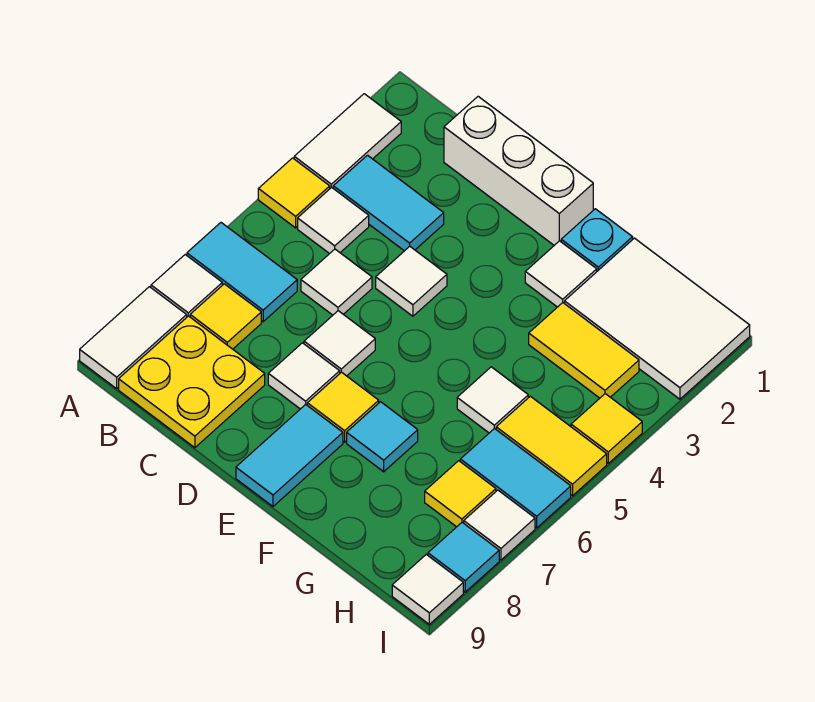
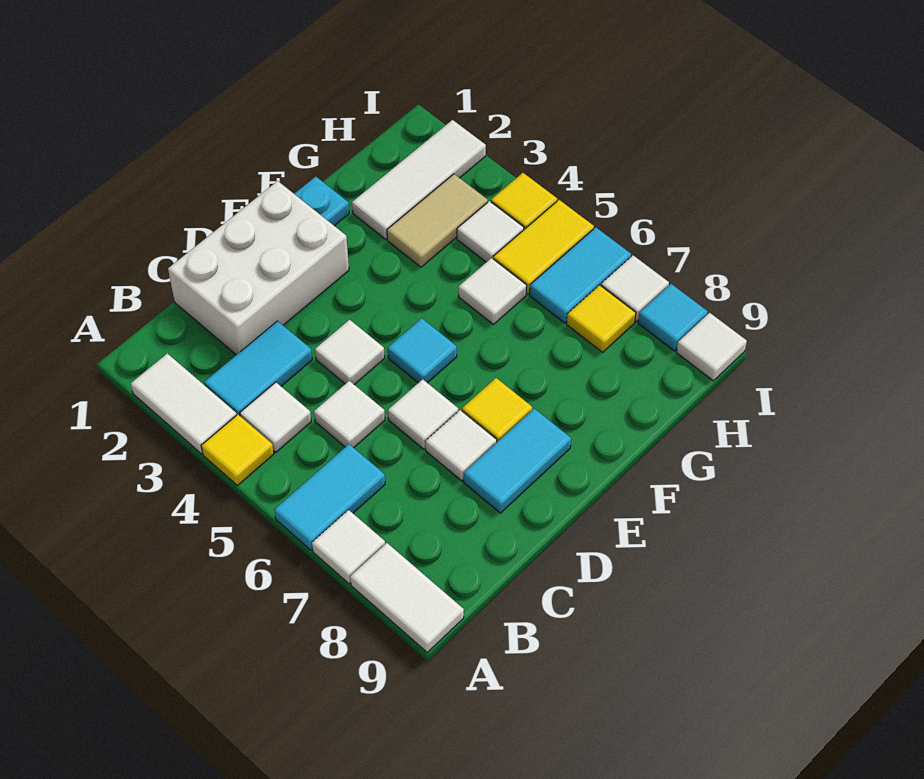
yellow tile B7 level 1 -> none
yellow plate B8:C9 level 1 -> none
white brick C1:E1 level 1 -> white brick C1:E2 level 1
cyan tile E8:E9 level 1 -> cyan tile D8:E8 level 1
white tile F2 level 1 -> white tile H4 level 1
cyan tile F7 level 1 -> cyan tile E5 level 1
white tile G1:I2 level 1 -> white tile G2:I2 level 1
yellow tile G3:H3 level 1 -> tan tile G3:H3 level 1

